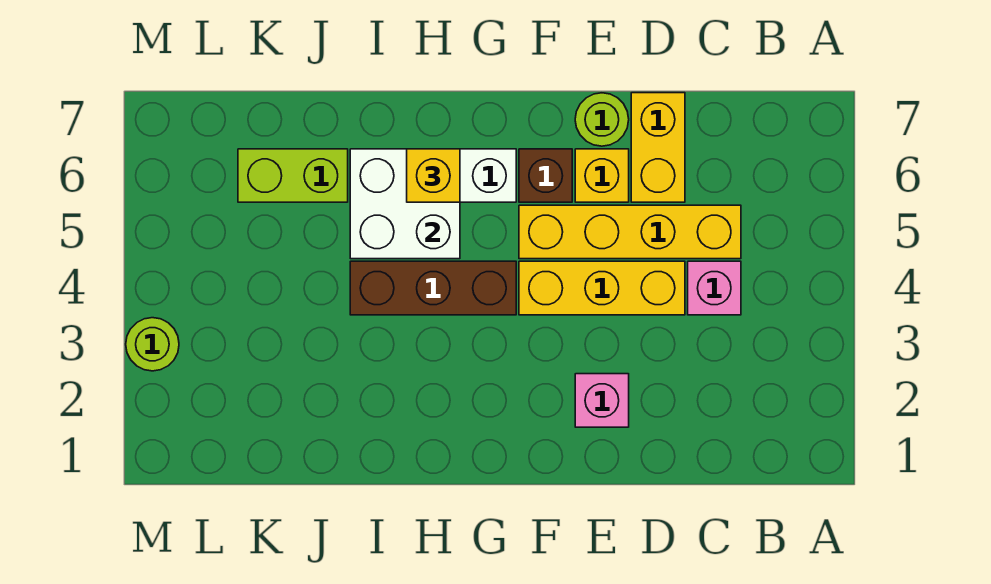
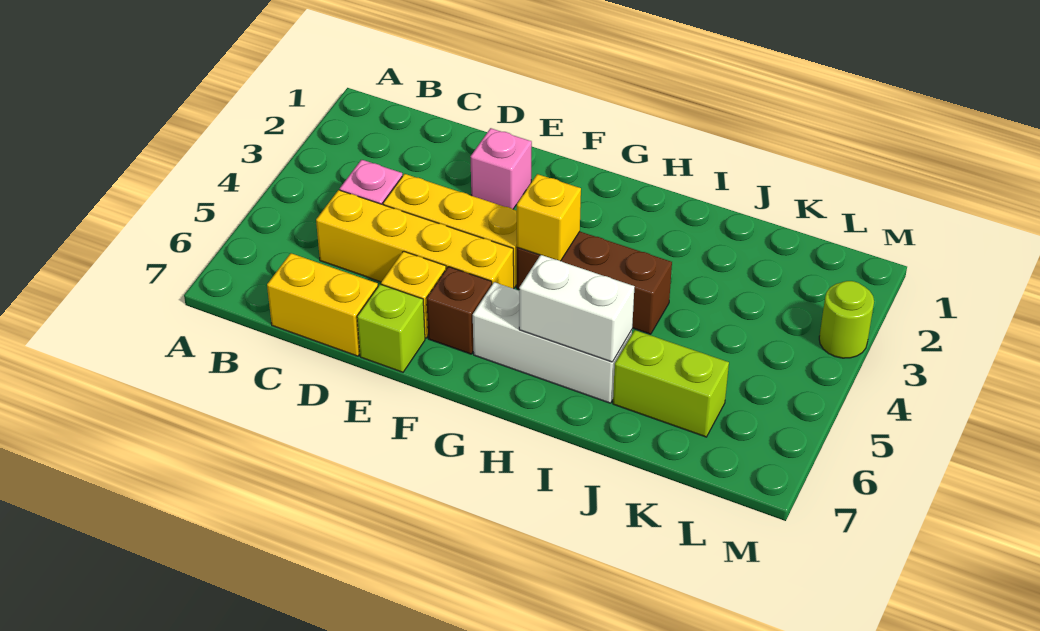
yellow brick D6:D7 level 1 -> yellow brick C7:D7 level 1
lime round brick E7 level 1 -> lime brick E7 level 1
white brick H5:I6 level 2 -> white brick H6:I6 level 2
yellow brick H6 level 3 -> yellow brick G4 level 2

